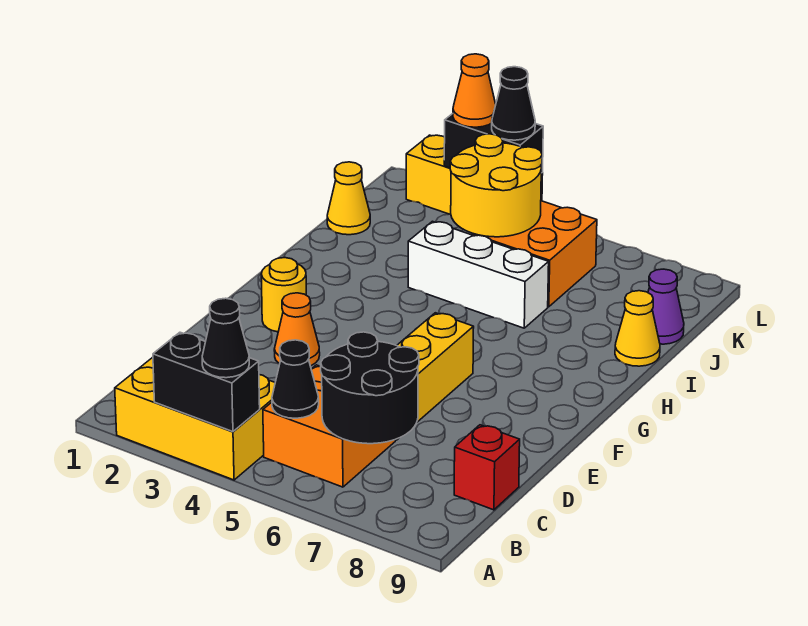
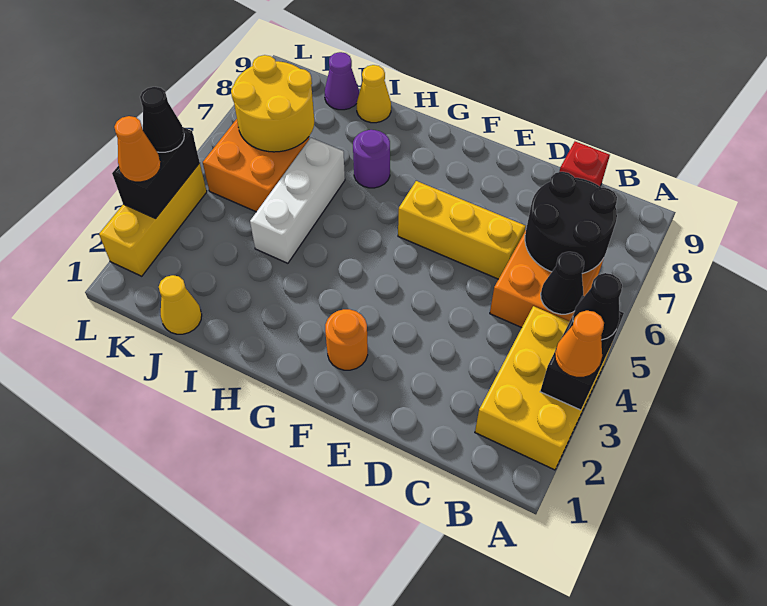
orange cone E3 level 1 -> orange cone A3 level 3
yellow round brick F2 level 1 -> orange round brick F2 level 1
none -> purple round brick H7 level 1
yellow round brick J4:K5 level 2 -> yellow round brick J6:K7 level 2

